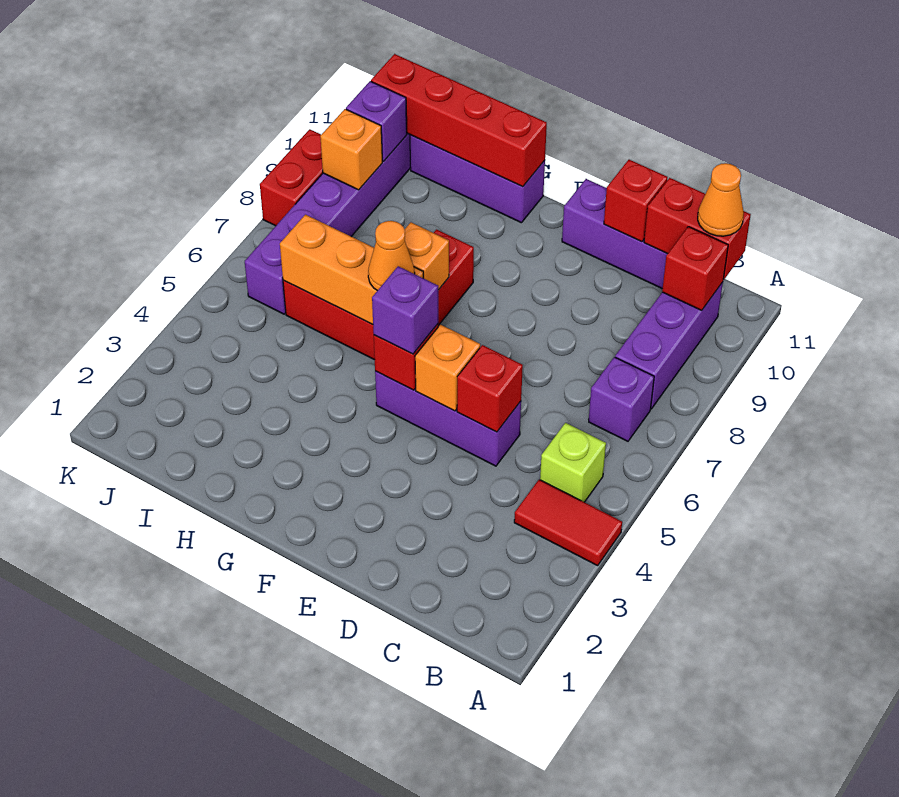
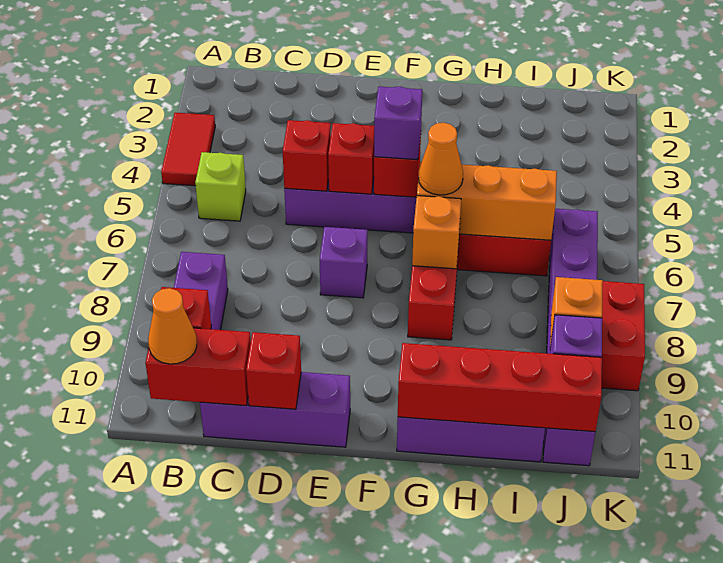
red tile A4:B4 level 1 -> red tile A3:A4 level 1
purple brick B7 level 1 -> purple brick E7 level 1
orange brick E5 level 2 -> red brick E5 level 2

